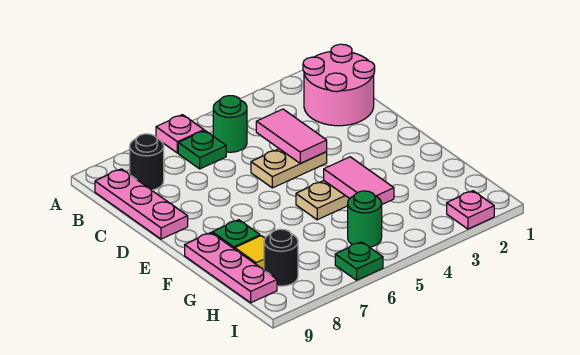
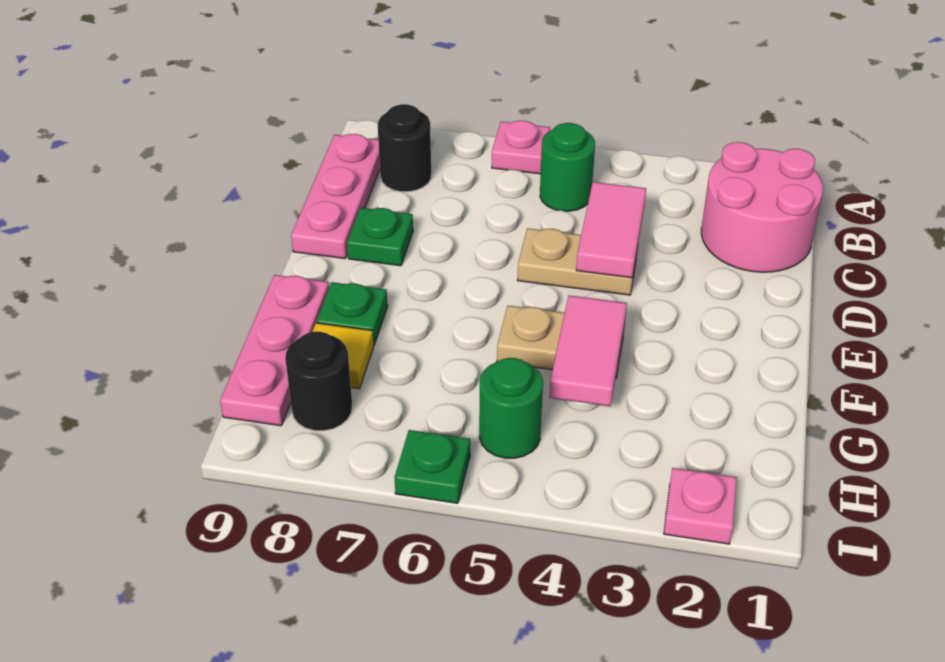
green plate B6 level 1 -> green plate D8 level 1

